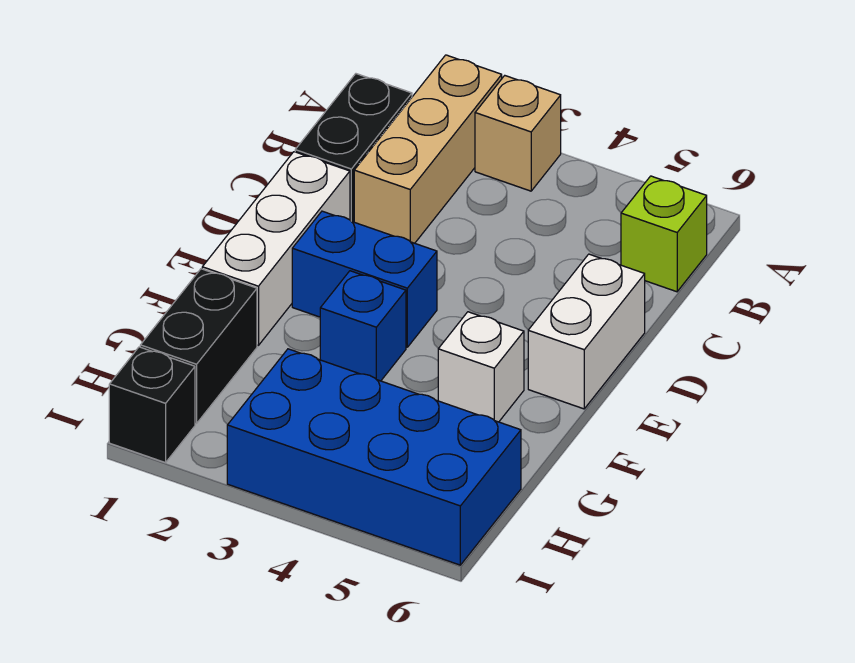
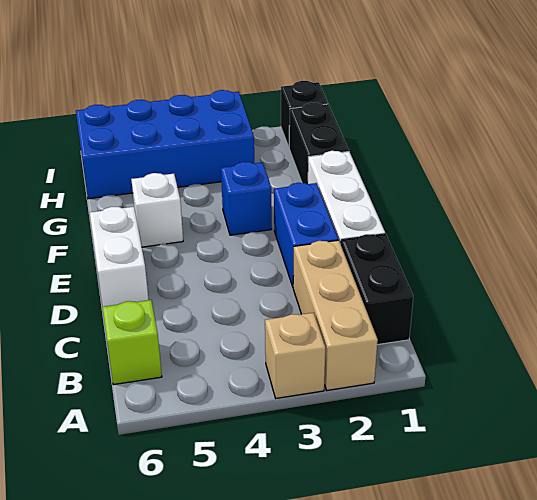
blue brick E2:E3 level 1 -> blue brick D2:E2 level 1

